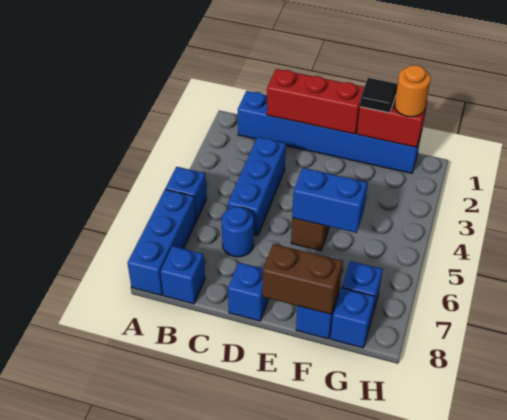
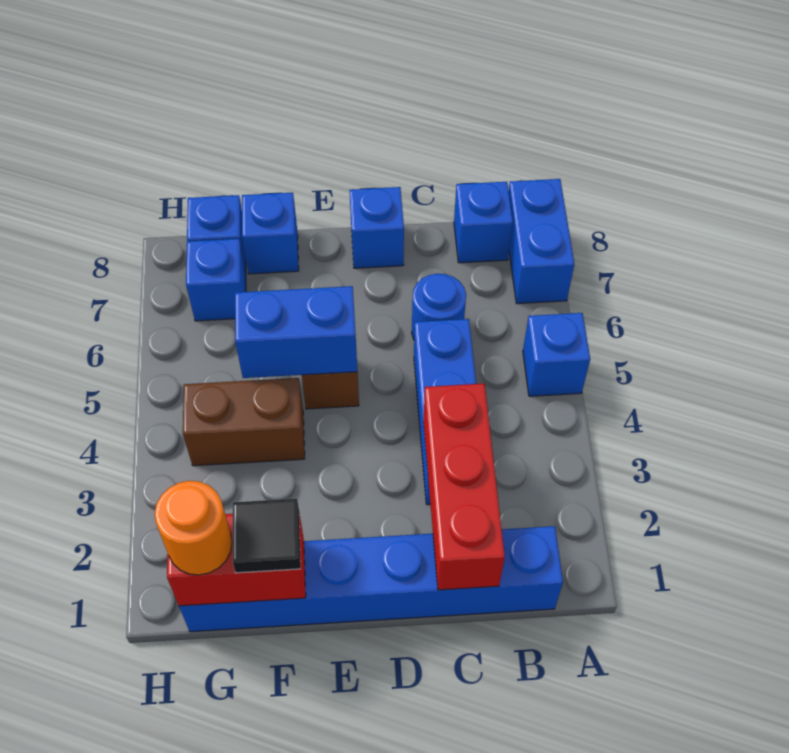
blue brick A6:A8 level 1 -> blue brick A7:A8 level 1
red brick C1:E1 level 2 -> red brick C1:C3 level 2
brown brick E8:F8 level 2 -> brown brick F4:G4 level 1

